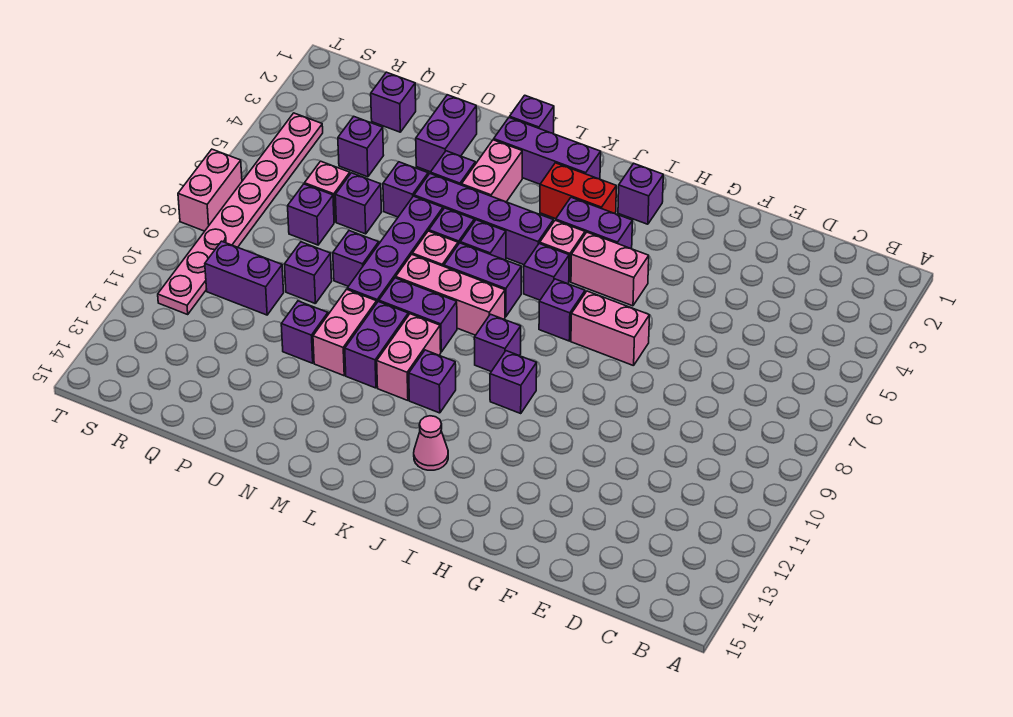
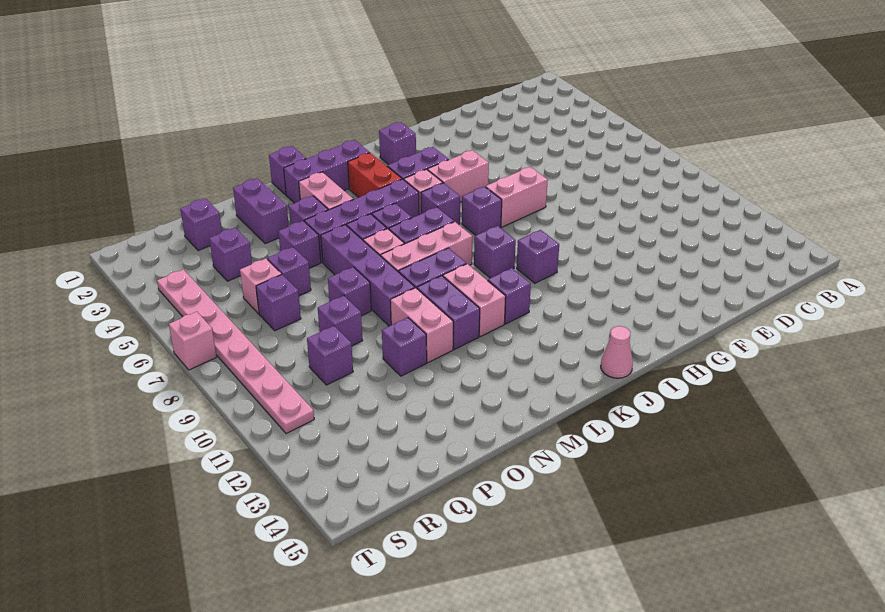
red brick J3:K3 level 1 -> red brick K3:K4 level 1
pink cone J13 level 1 -> pink cone J15 level 1
purple brick Q10:R10 level 1 -> purple brick Q10 level 1
pink brick T7:T8 level 1 -> pink brick T7 level 1

